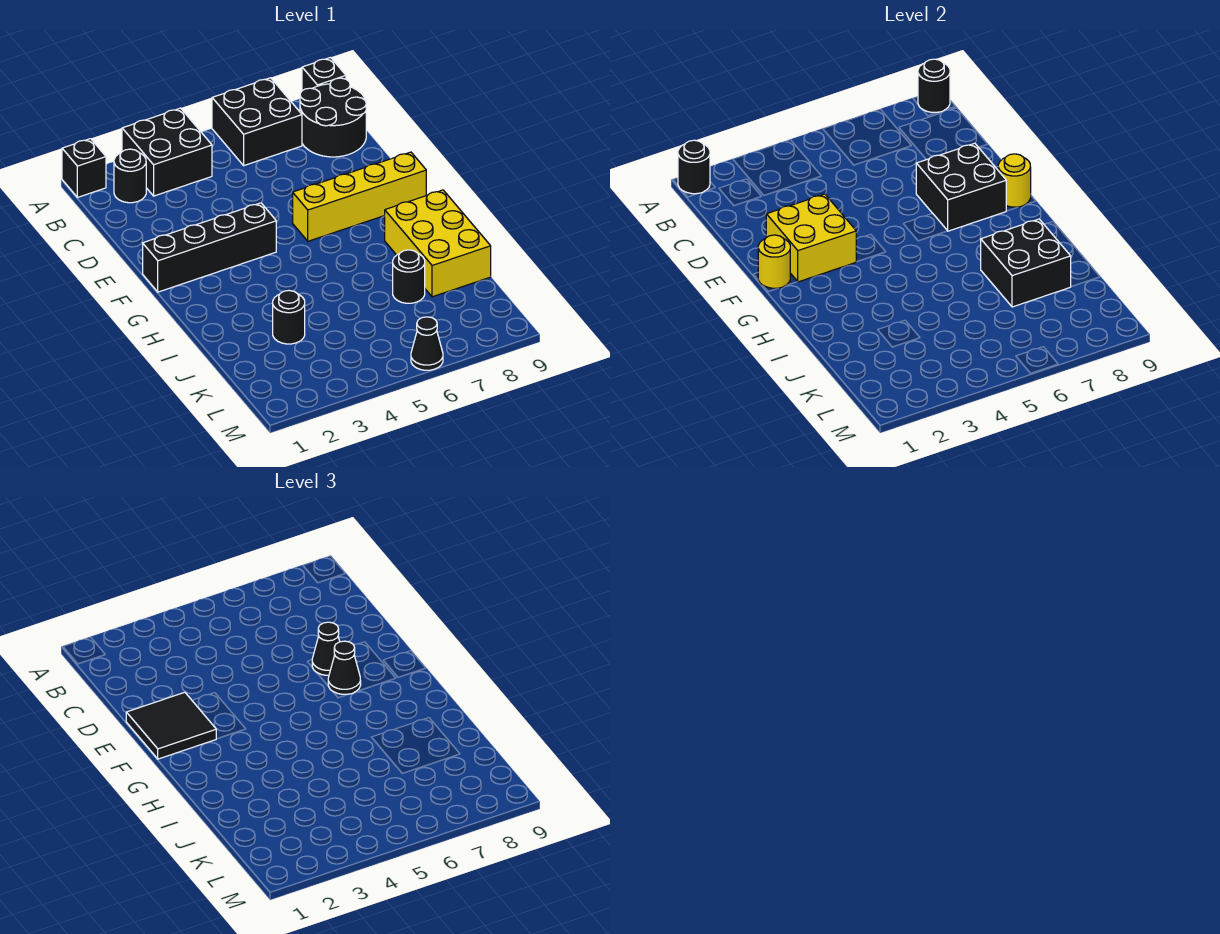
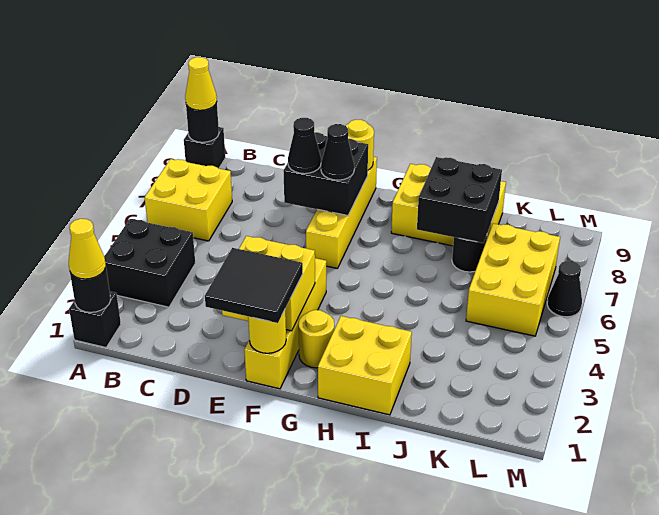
none -> yellow cone A1 level 3
black brick A6:B7 level 1 -> yellow brick A6:B7 level 1
none -> yellow cone A9 level 3
black round brick B2 level 1 -> none
black round brick B8:C9 level 1 -> none
black brick F1:F4 level 1 -> yellow brick F1:F4 level 1
none -> yellow round brick G2 level 1
none -> yellow brick H1:I2 level 1
black round brick J3 level 1 -> none
none -> yellow brick K5:L7 level 1

